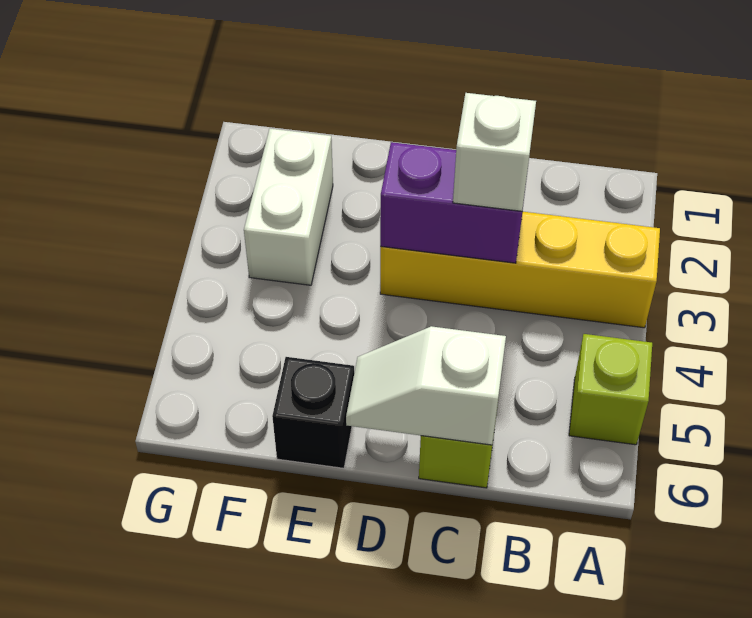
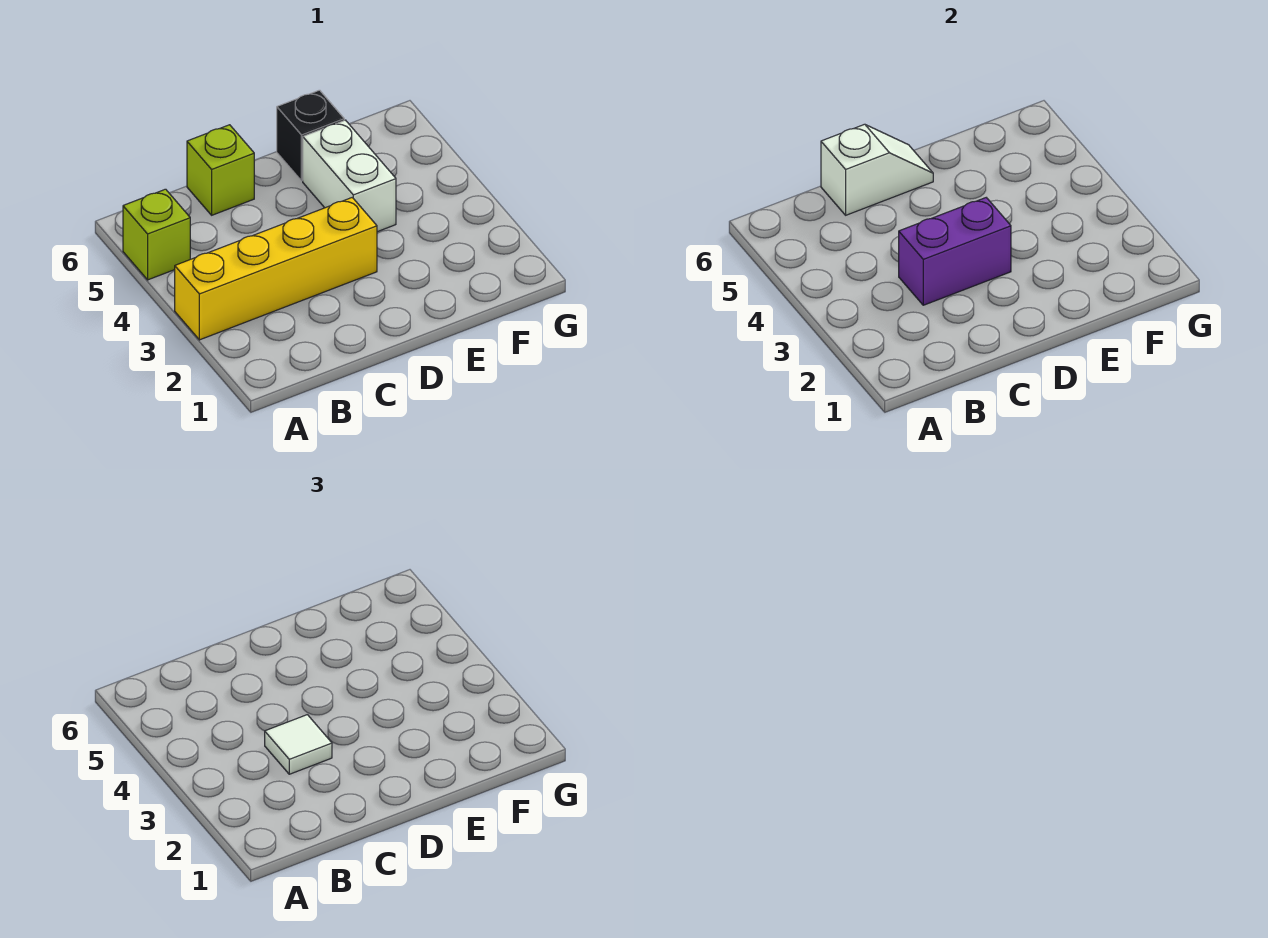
white brick C3 level 3 -> white tile C3 level 3
white brick F2:F3 level 1 -> white brick E4:E5 level 1

